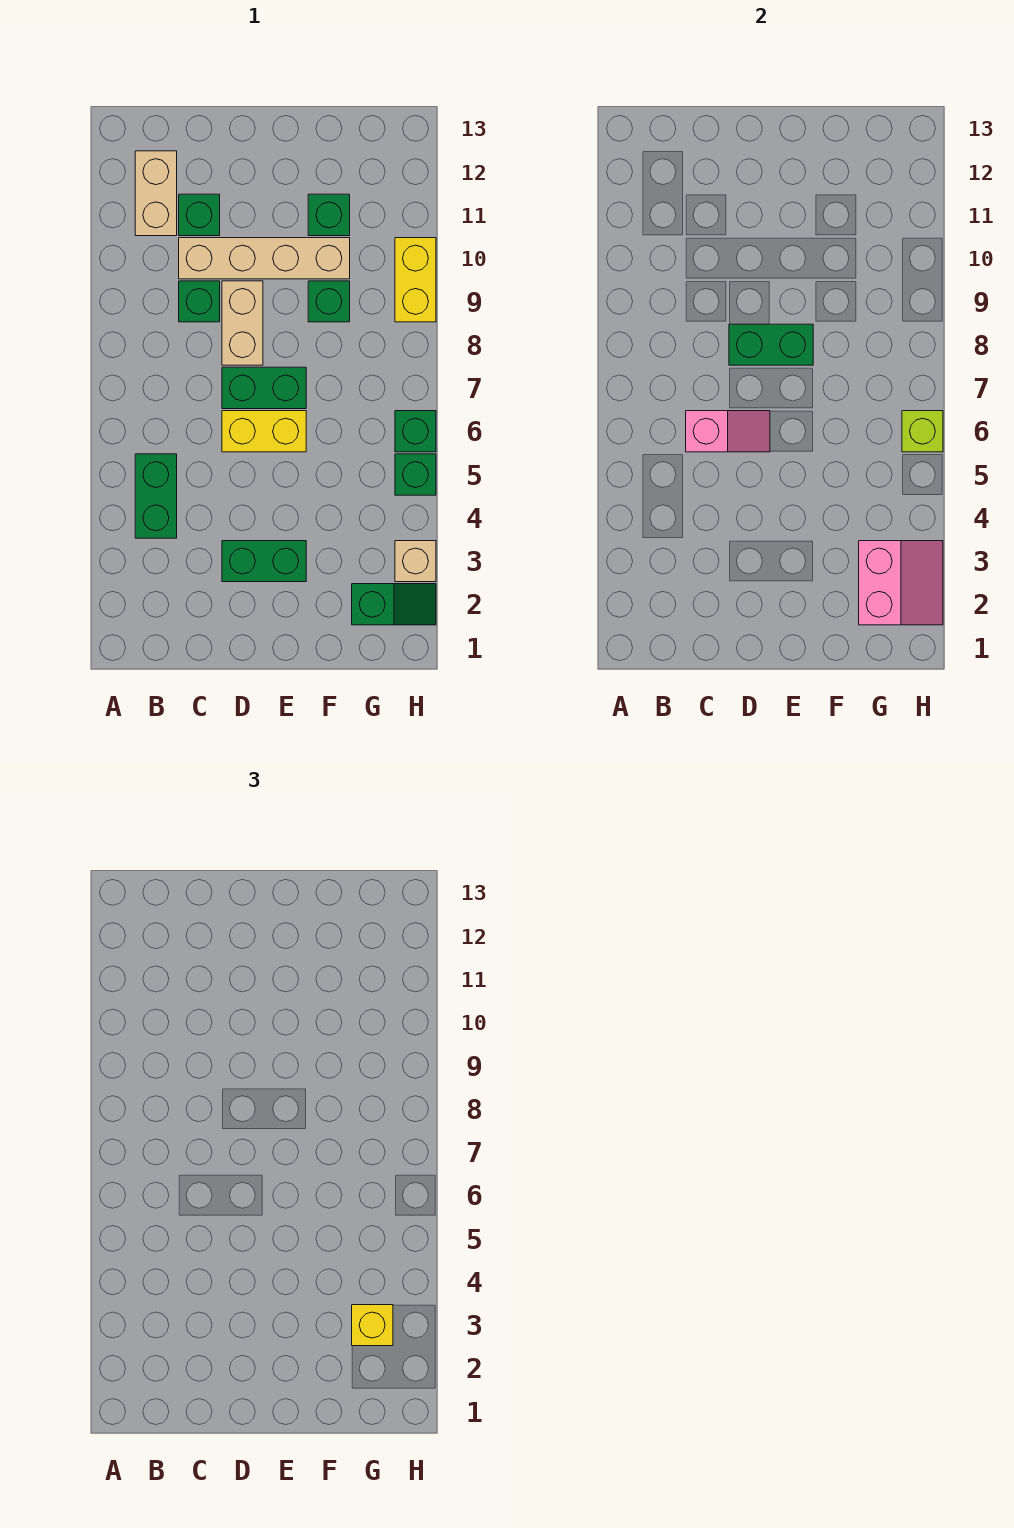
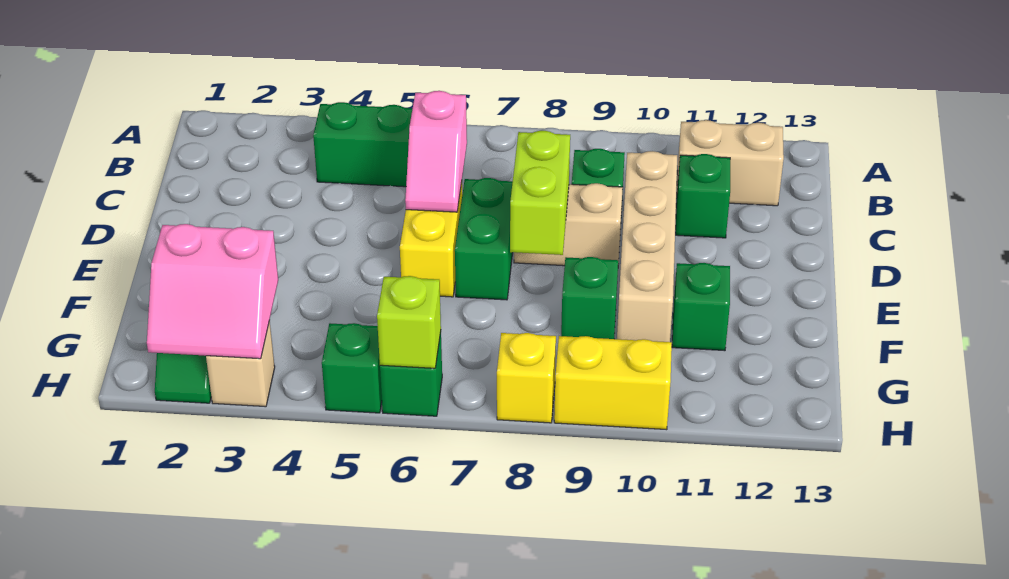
green brick D3:E3 level 1 -> none
green brick D8:E8 level 2 -> lime brick D8:E8 level 2
yellow brick G3 level 3 -> yellow brick H8 level 1

